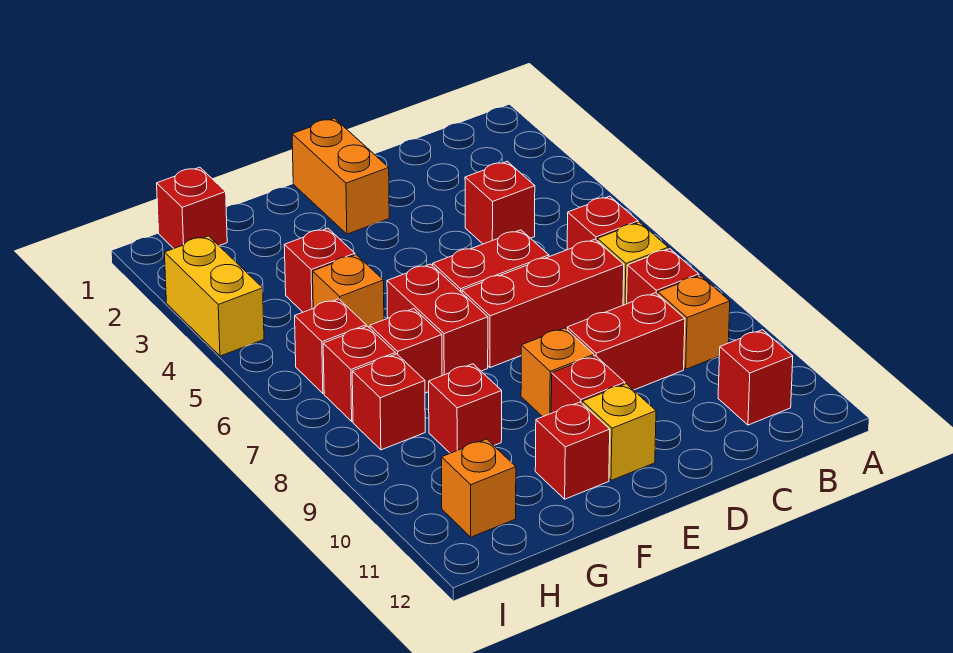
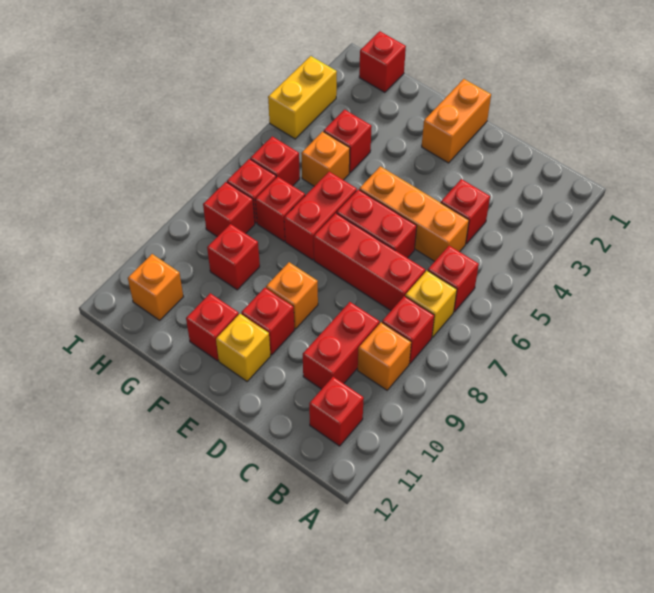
none -> orange brick C5:E5 level 1
red brick C9:D9 level 1 -> red brick C9:C10 level 1

